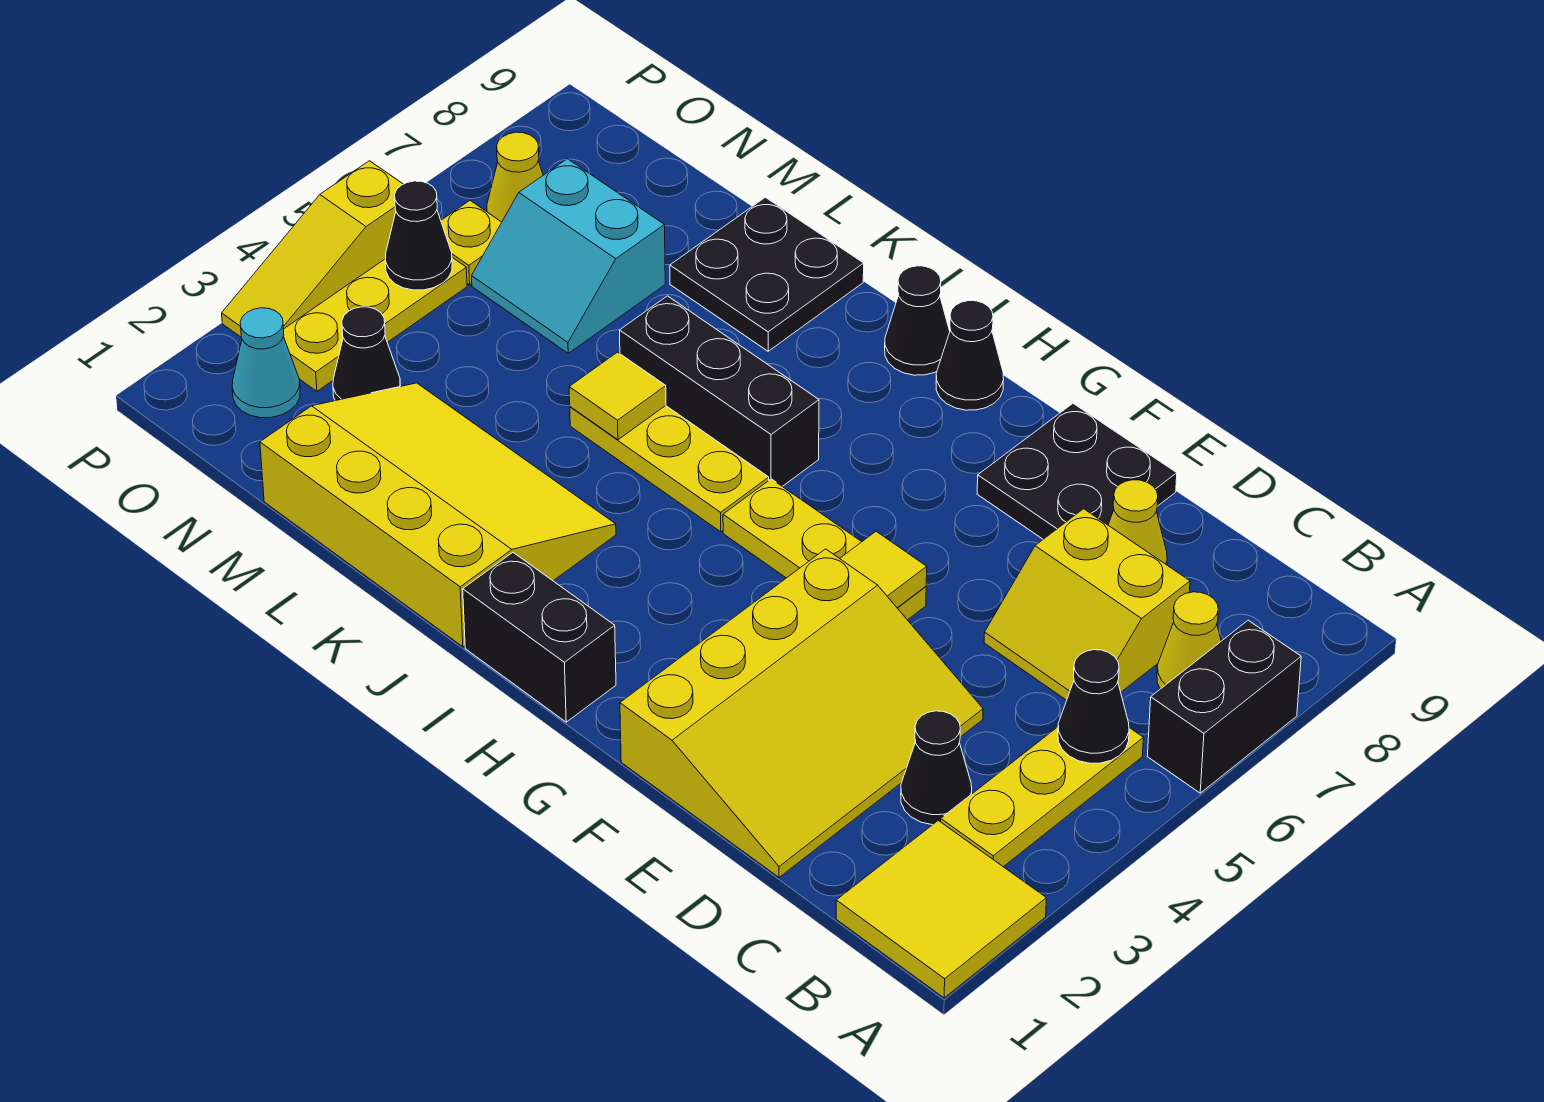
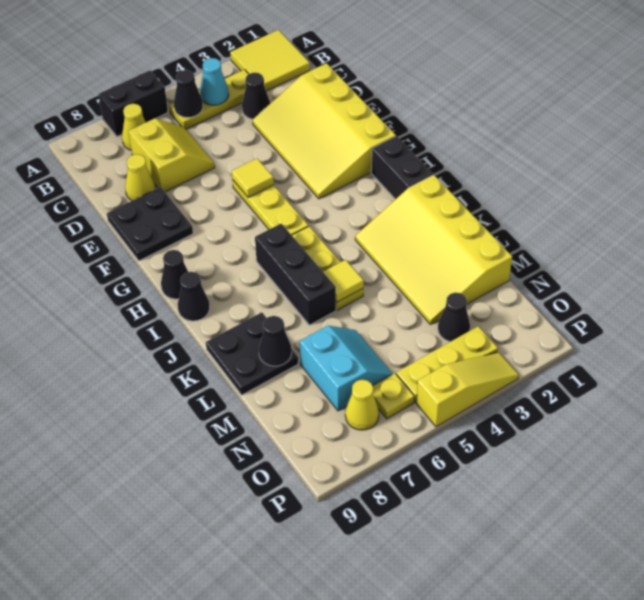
yellow slope D1:F4 level 1 top F -> yellow slope D1:G3 level 1 top 1
cyan cone O2 level 1 -> cyan cone B4 level 2
black cone O5 level 2 -> black cone L8 level 2

